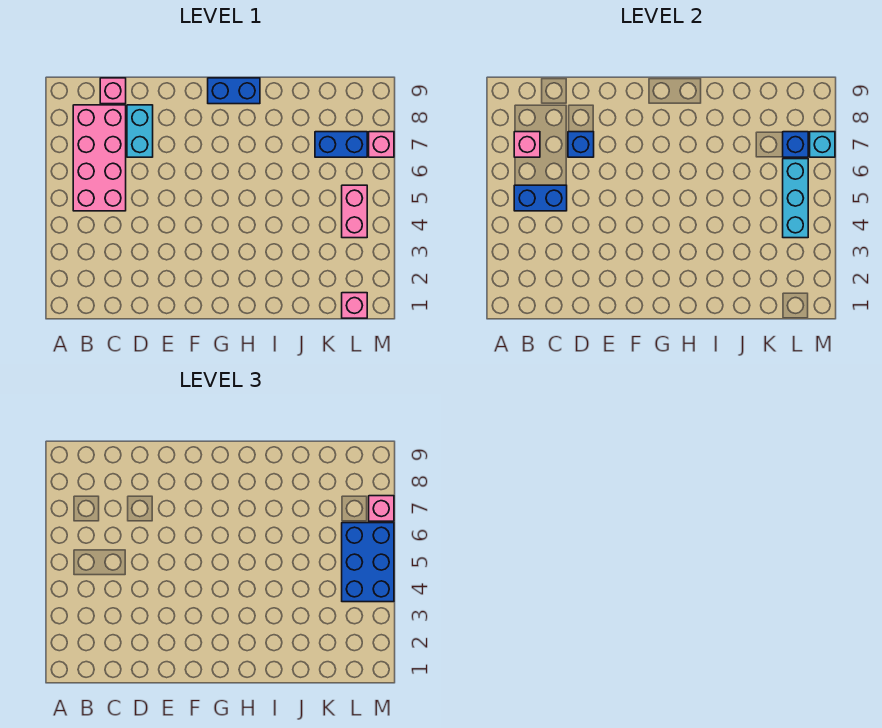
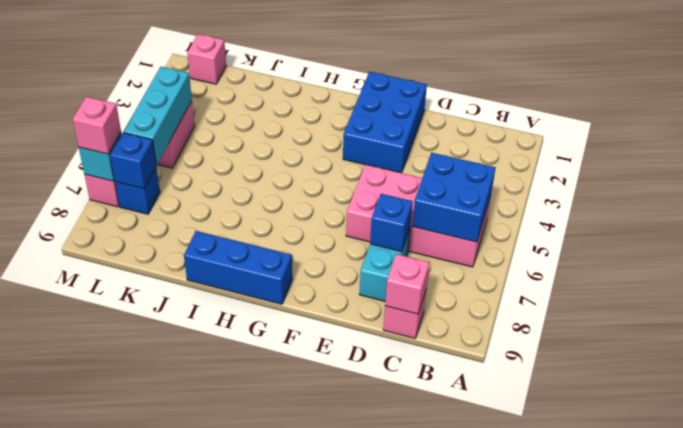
pink brick B5:C8 level 1 -> pink brick B5:E6 level 1
blue brick B5:C5 level 2 -> blue brick B5:C6 level 2
pink brick B7 level 2 -> pink brick C9 level 2
blue brick G9:H9 level 1 -> blue brick G9:I9 level 1
blue brick K7:L7 level 1 -> blue brick L7 level 1
blue brick L4:M6 level 3 -> blue brick E1:F3 level 1

